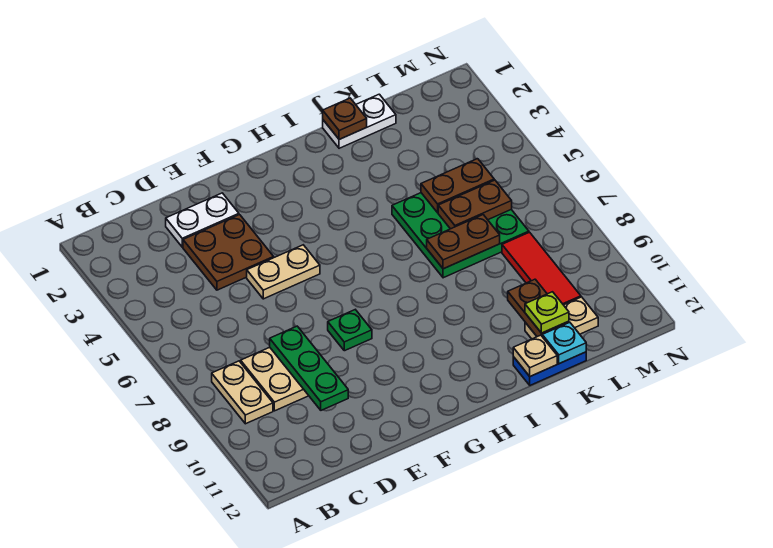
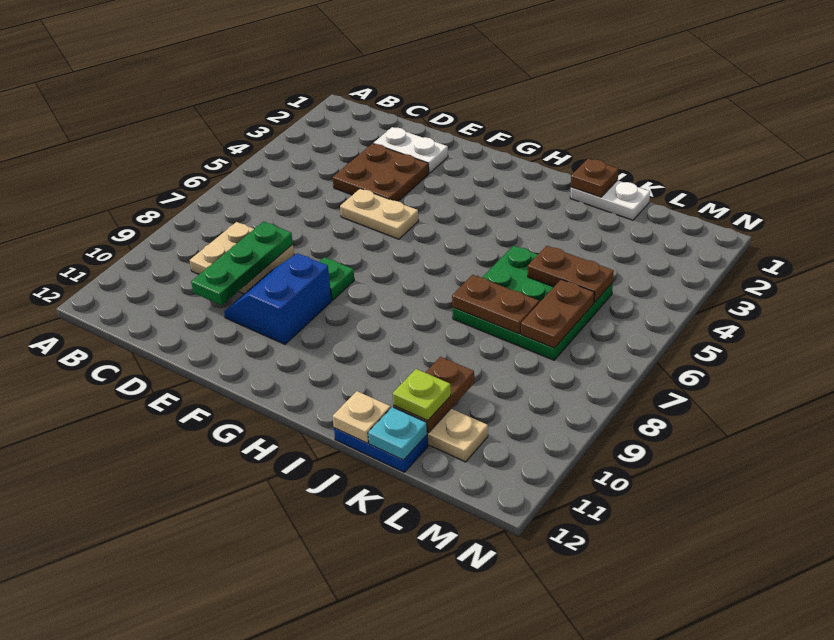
tan plate B8:B9 level 1 -> none
none -> blue slope E9:F10 level 1 top F
brown plate K6:L6 level 2 -> brown plate L6:L7 level 2
red tile L8:L10 level 1 -> none

